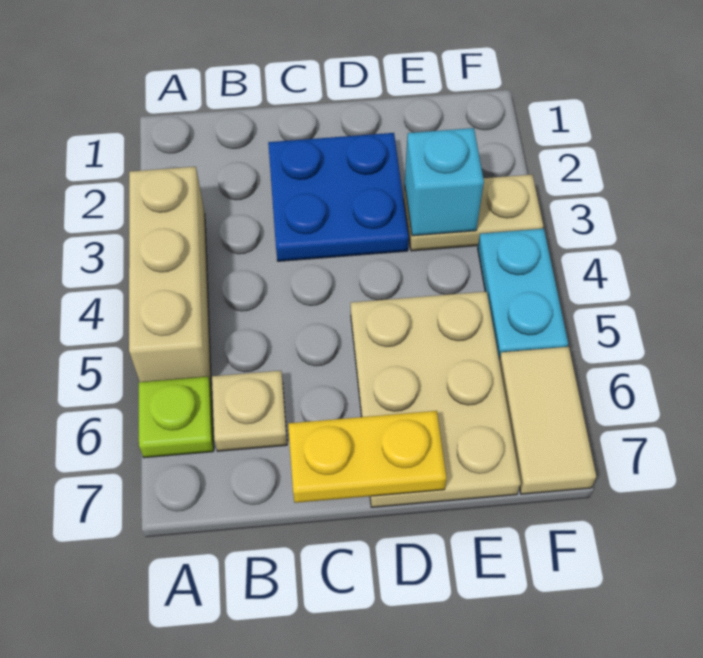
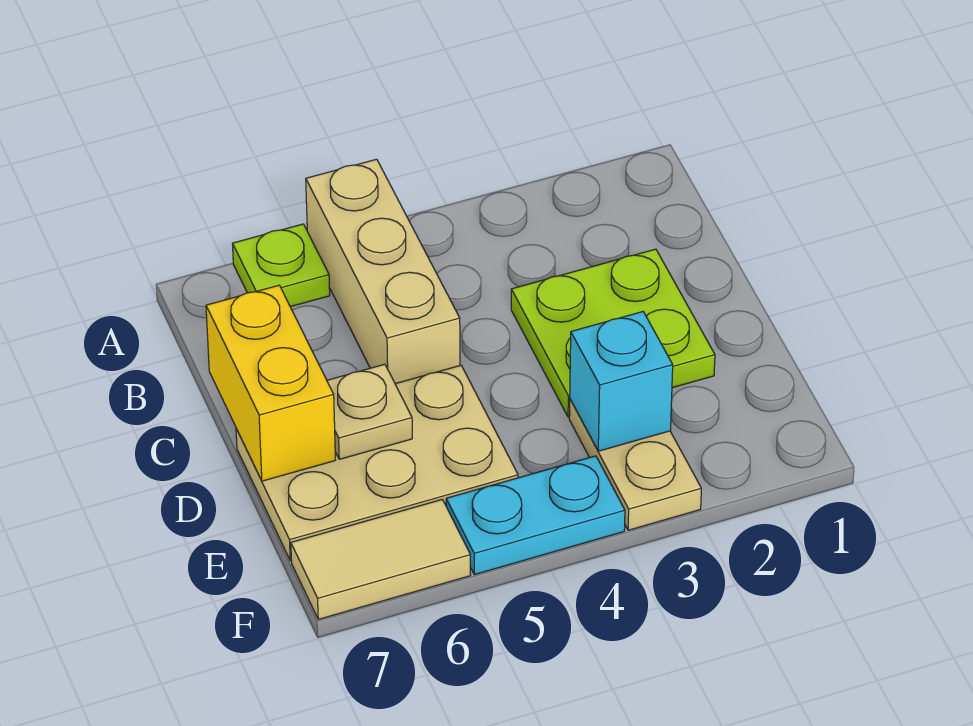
tan brick A3:A5 level 1 -> tan brick A5:C5 level 1
tan plate B6 level 1 -> tan plate D6 level 2
blue plate C2:D3 level 1 -> lime plate C2:D3 level 1
yellow plate C7:D7 level 2 -> yellow brick C7:D7 level 2

